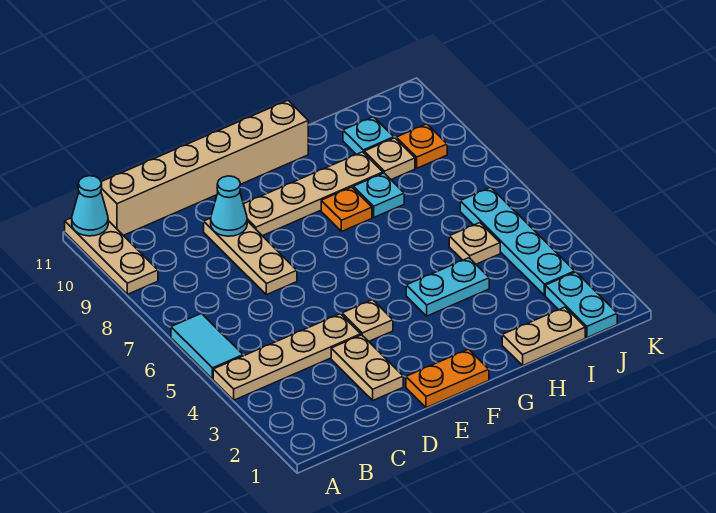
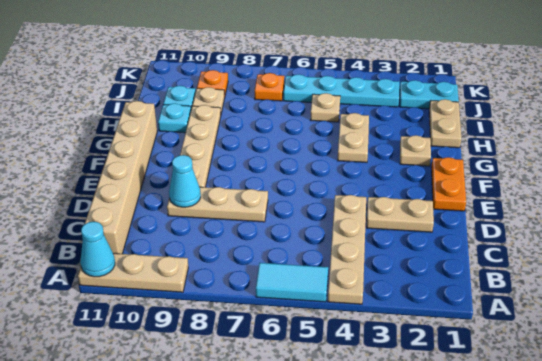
tan plate E4 level 1 -> tan plate G2 level 1
cyan plate G4:H4 level 1 -> tan plate G4:H4 level 1
orange plate G8 level 1 -> orange plate J7 level 1
cyan plate H8 level 1 -> cyan plate H10 level 1

